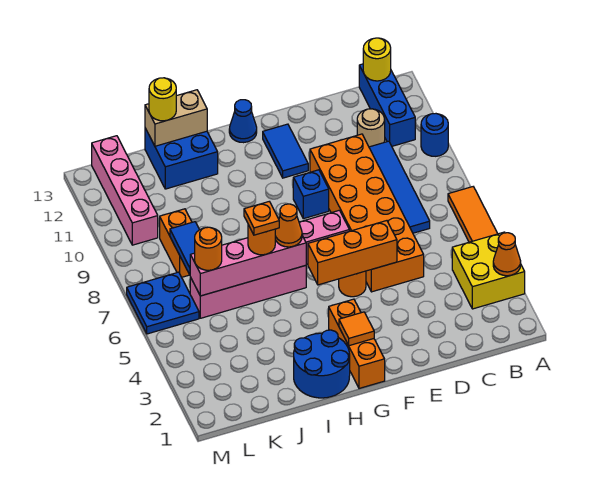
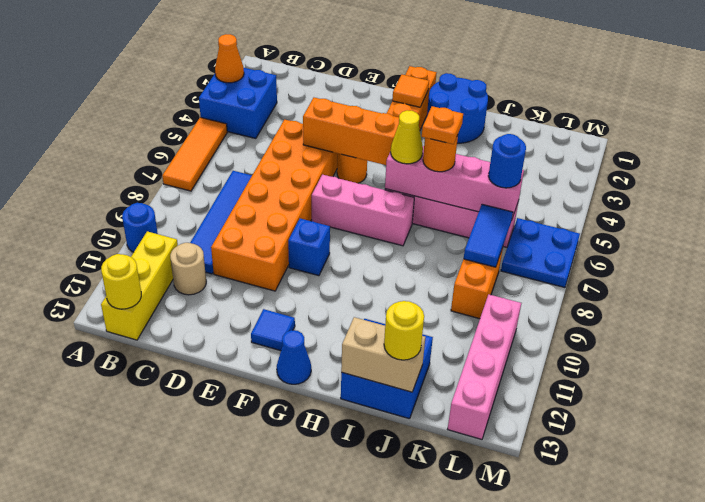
yellow brick A3:B4 level 1 -> blue brick A3:B4 level 1
blue brick B11:B13 level 1 -> yellow brick B11:B13 level 1
blue tile F11:F12 level 1 -> blue tile F12 level 1
orange cone H6 level 3 -> yellow cone H6 level 3
orange round brick K6 level 3 -> blue round brick K6 level 3

